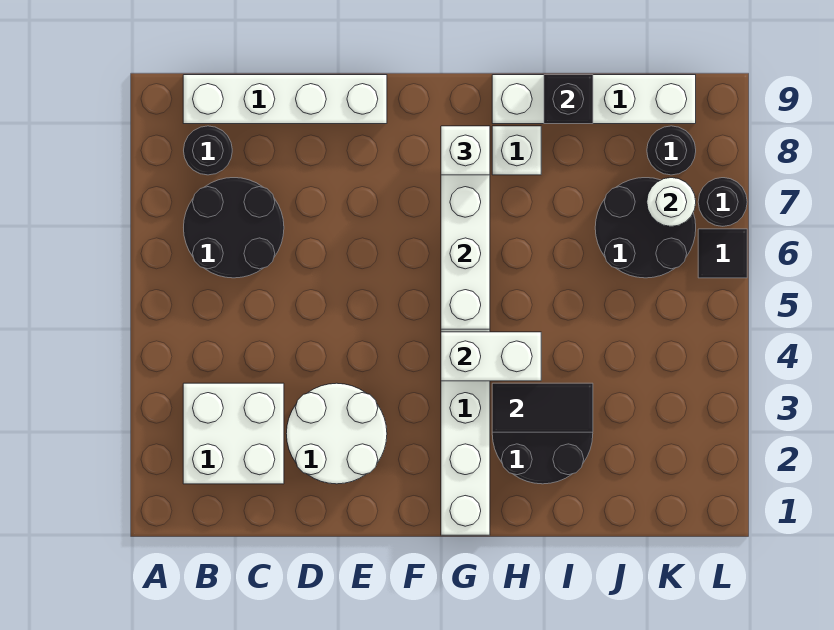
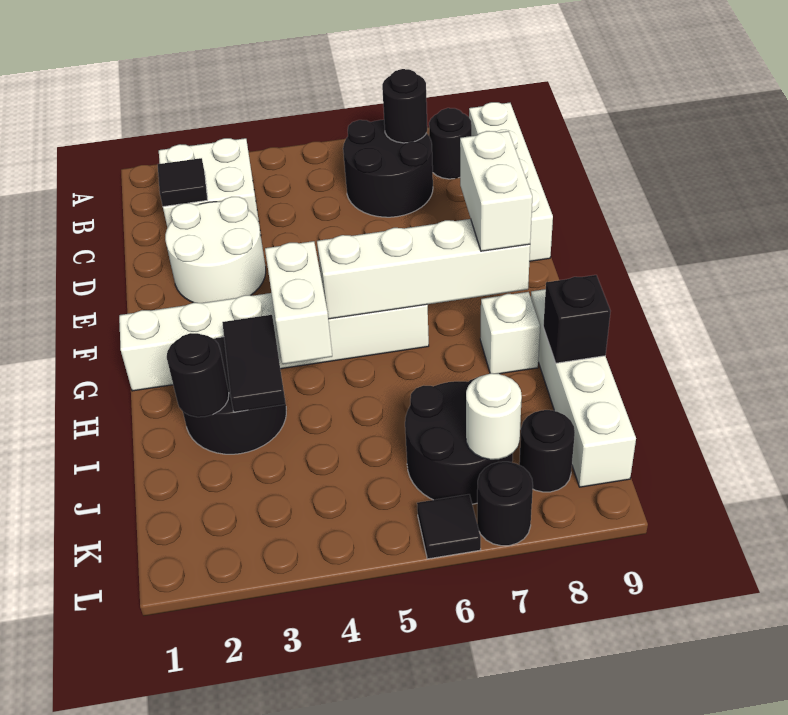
none -> black round brick B7 level 2
none -> black tile C2 level 2
white brick G8 level 3 -> white brick F8:G8 level 3
none -> black round brick I2 level 2

